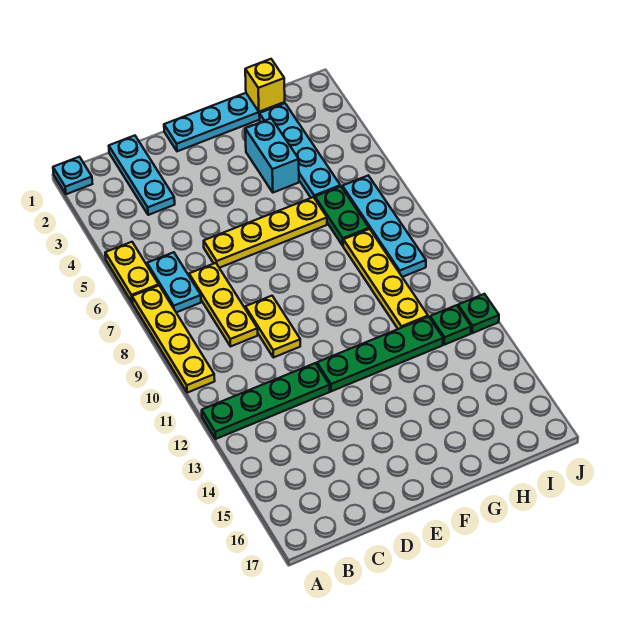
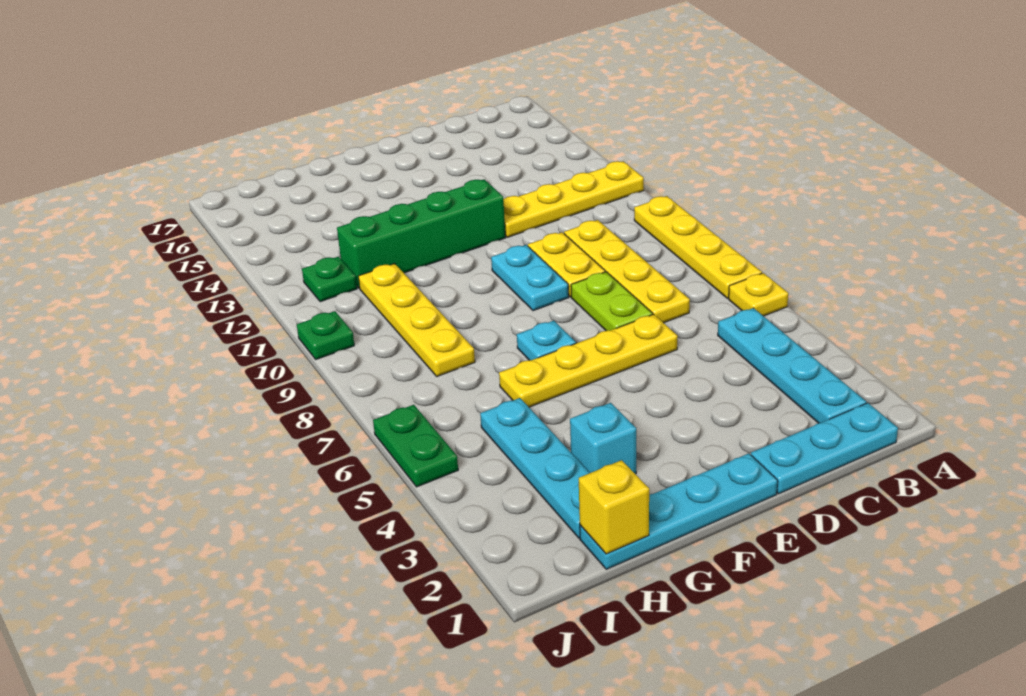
cyan plate A1 level 1 -> cyan plate F7 level 1
yellow plate A5:A6 level 1 -> yellow plate A6 level 1
green plate A12:D12 level 1 -> yellow plate A12:D12 level 1
cyan plate B6:B7 level 1 -> cyan plate E9:E10 level 1
cyan plate C1:C3 level 1 -> cyan plate B1:D1 level 1
yellow plate C7:C9 level 1 -> yellow plate C7:C10 level 1
none -> lime plate D7:D8 level 1
green plate E12:H12 level 1 -> green brick E12:H12 level 1
cyan brick G3:G4 level 1 -> cyan brick G3 level 1
green plate H6:H7 level 1 -> green plate J5:J6 level 1
cyan plate I6:I9 level 1 -> cyan plate B2:B5 level 1
green plate J12 level 1 -> green plate J10 level 1

